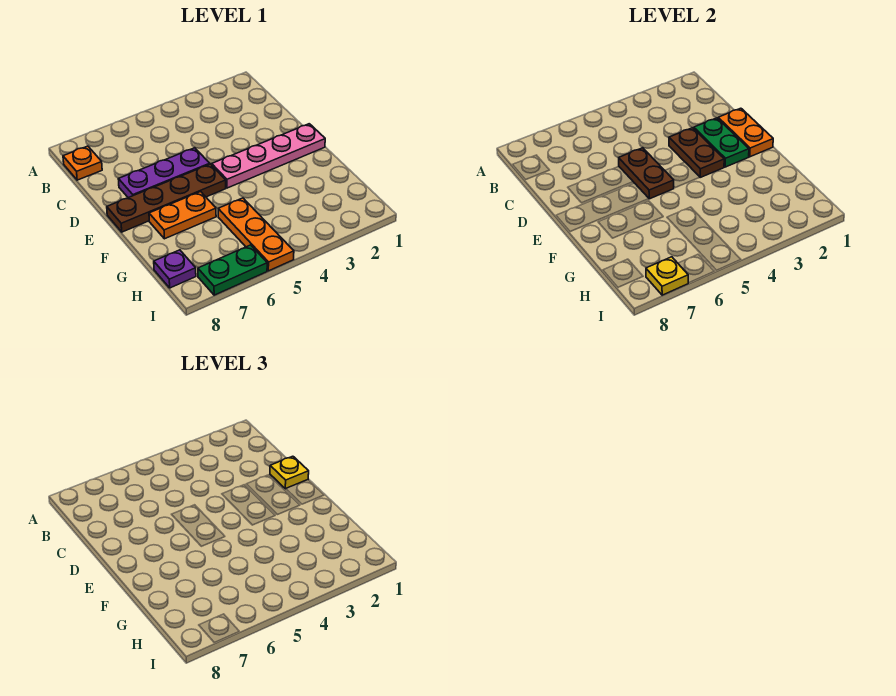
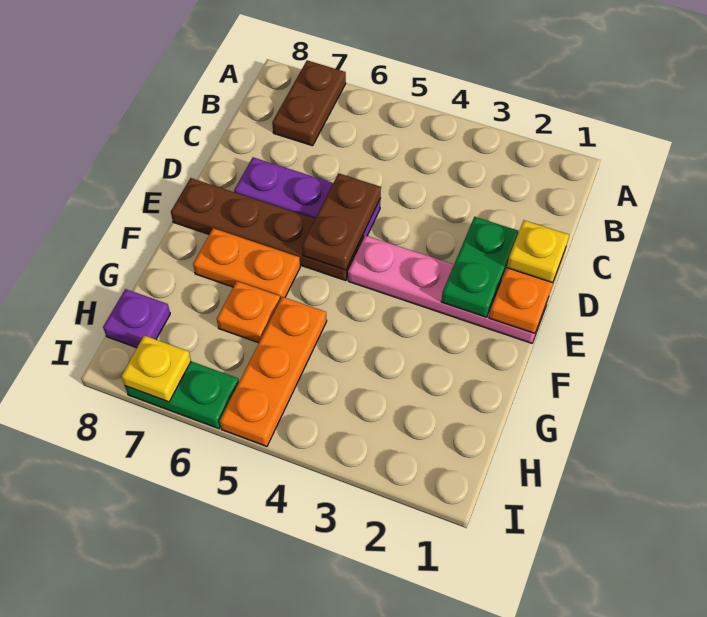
orange plate B8 level 1 -> orange plate G6 level 1
brown plate D3:E3 level 2 -> brown plate A7:B7 level 1

